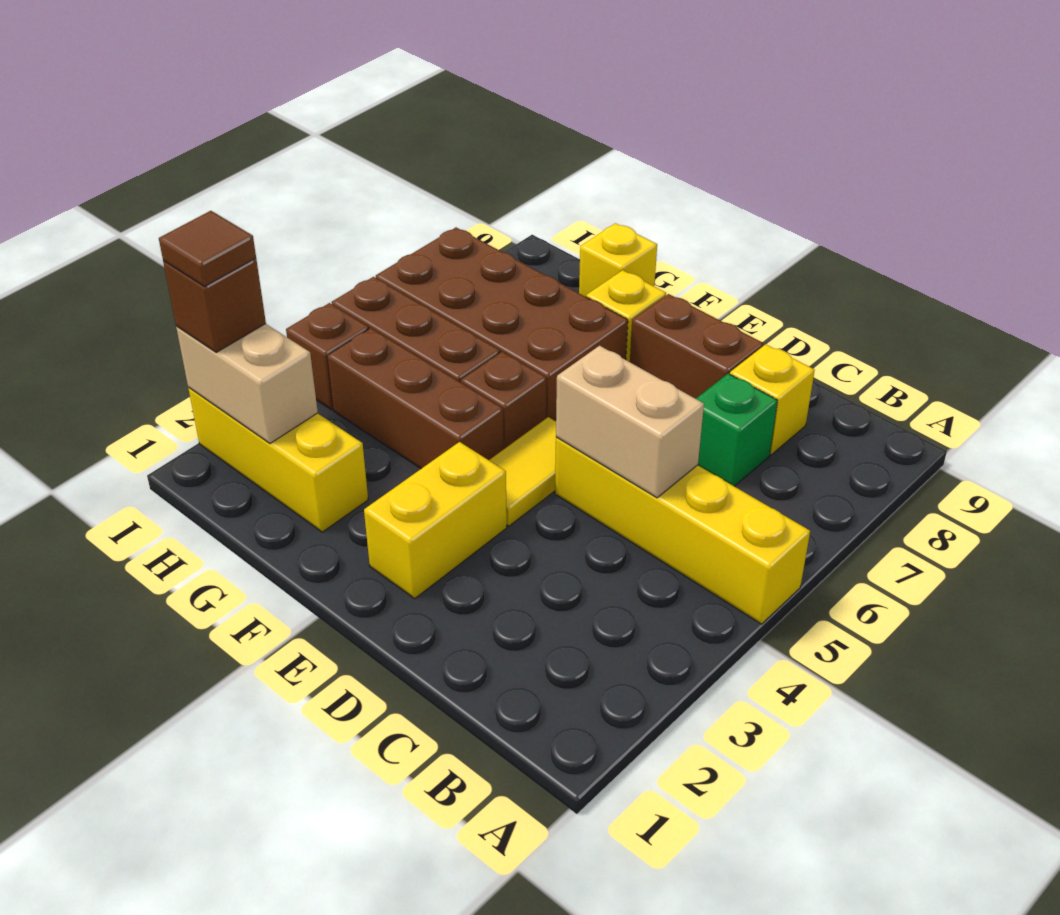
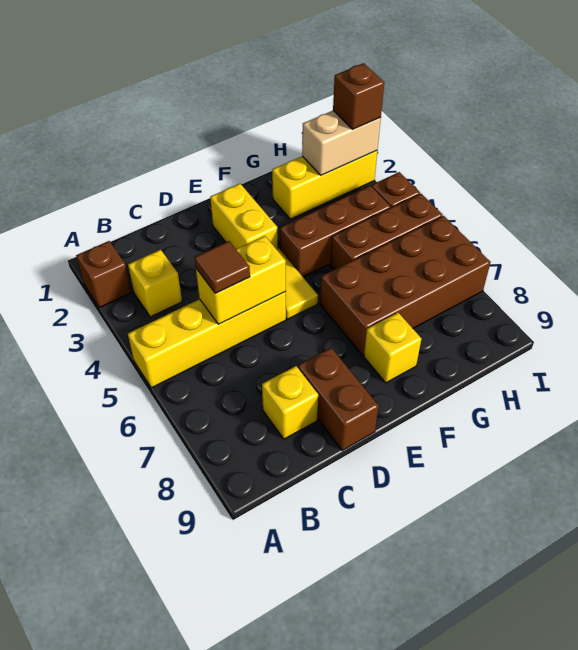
tan brick C5:D5 level 2 -> yellow brick C5:D5 level 2
green brick C7 level 1 -> none
brown brick D8:E8 level 1 -> brown brick D8:D9 level 1
brown brick F5 level 1 -> brown brick A2 level 1
yellow brick G9 level 1 -> yellow brick B3 level 1
brown tile I2 level 4 -> brown tile C5 level 3

